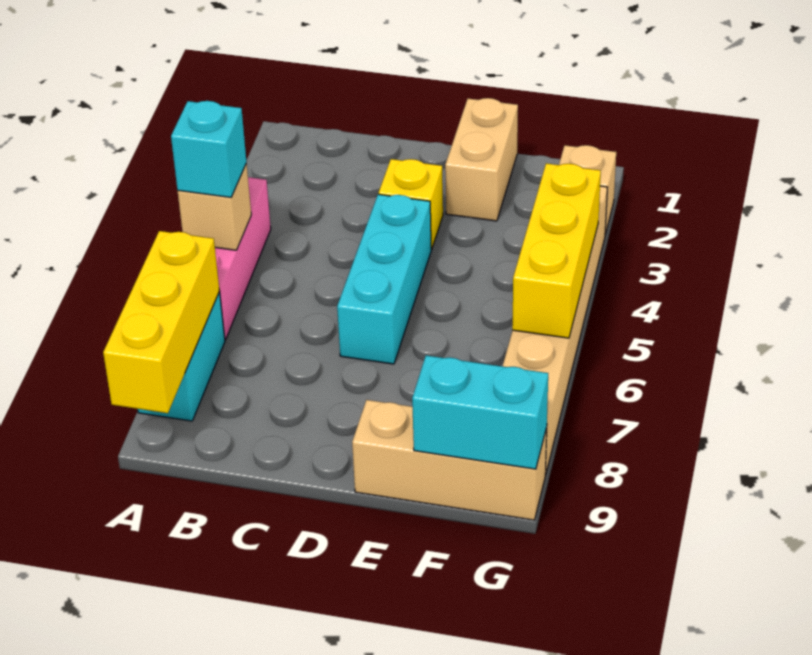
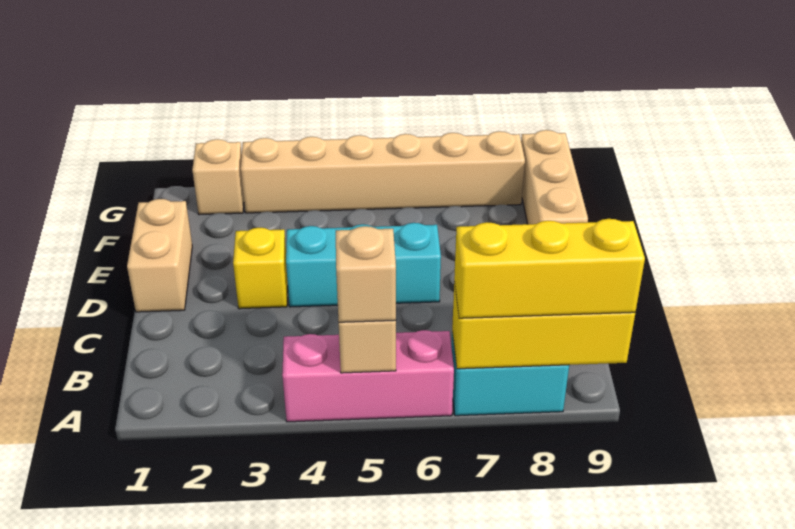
cyan brick A5 level 3 -> tan brick A5 level 3
tan brick E1:E2 level 1 -> tan brick D1:E1 level 1
cyan brick F9:G9 level 2 -> none
yellow brick G4:G6 level 2 -> yellow brick A7:A9 level 3

